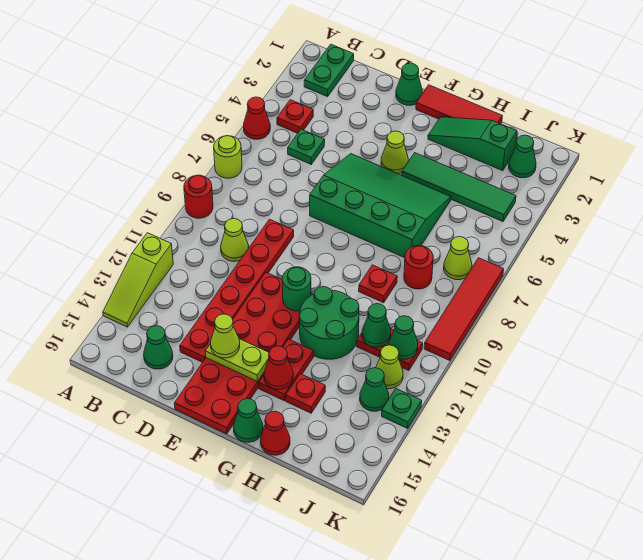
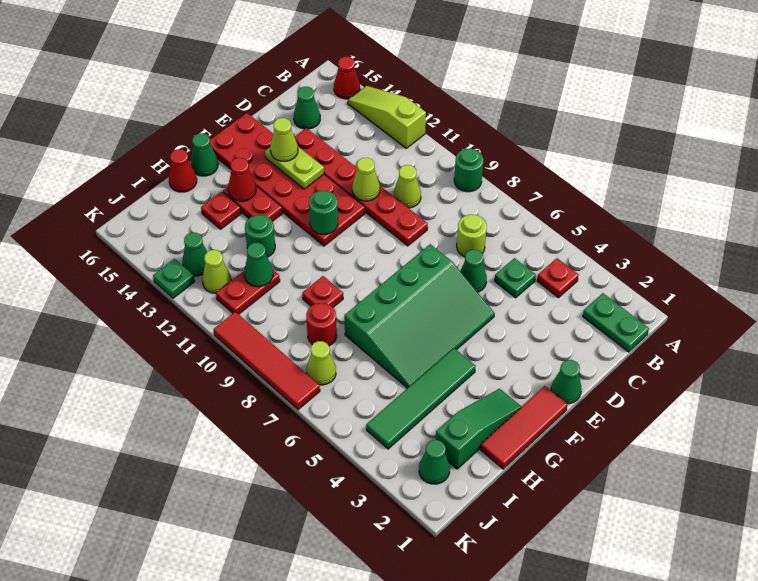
red cone A5 level 1 -> red cone A15 level 1
lime round brick A7 level 1 -> lime round brick C7 level 1
red round brick A9 level 1 -> green round brick A9 level 1
lime plate E14:F14 level 2 -> lime plate E13:E14 level 2
lime cone F4 level 1 -> lime cone D11 level 2
green round brick G11:H12 level 1 -> green round brick H12 level 1
green cone J11 level 2 -> green cone D6 level 1

